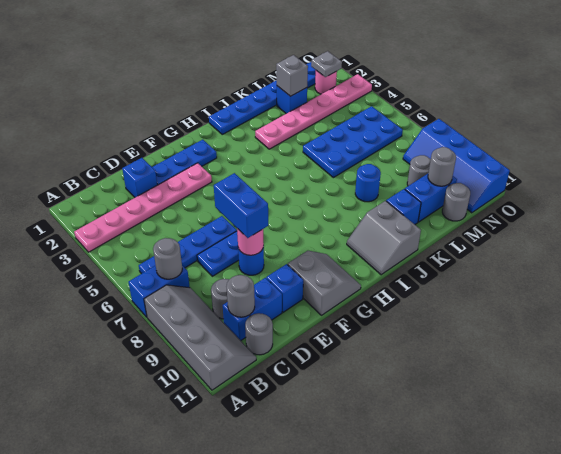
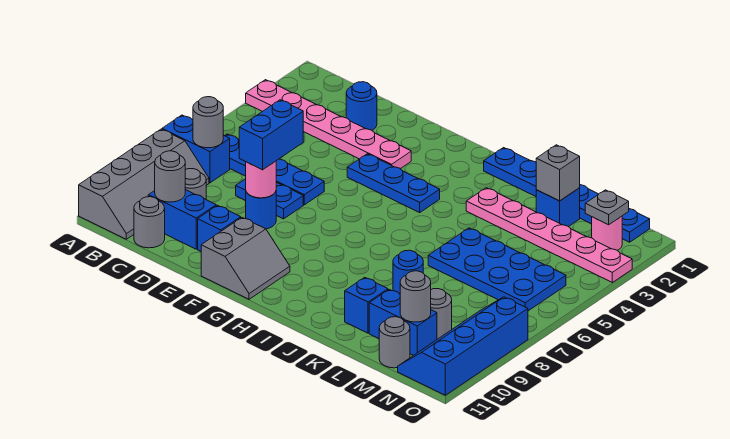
blue brick D2 level 1 -> blue round brick D2 level 1
blue plate E2:G2 level 1 -> blue plate F4:H4 level 1
grey slope I10:J11 level 1 top J -> none

